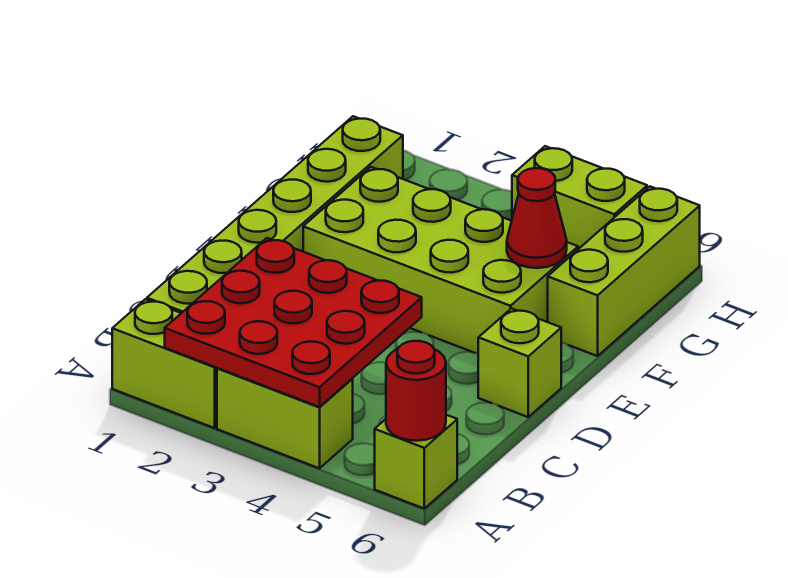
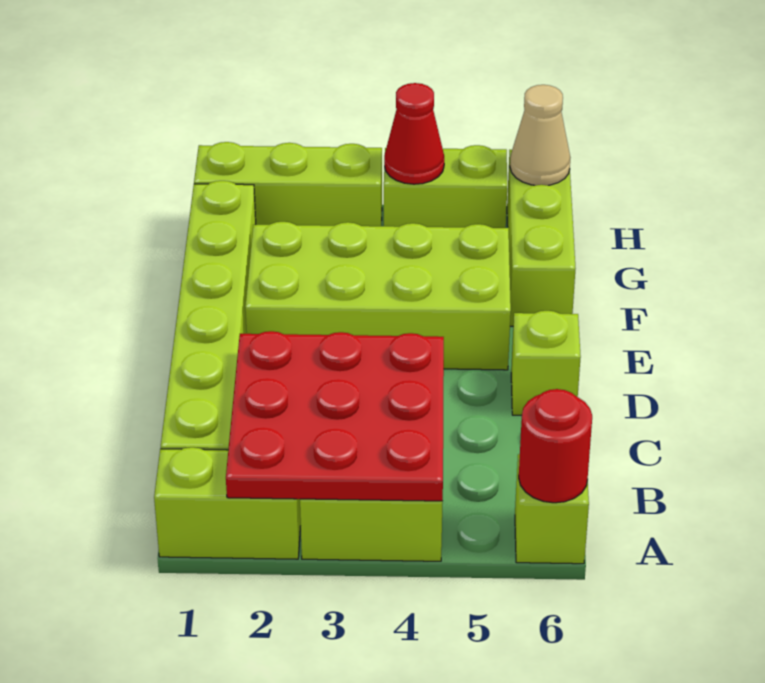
red cone F5 level 2 -> red cone H4 level 2
none -> lime brick H1:H3 level 1
none -> tan cone H6 level 2

